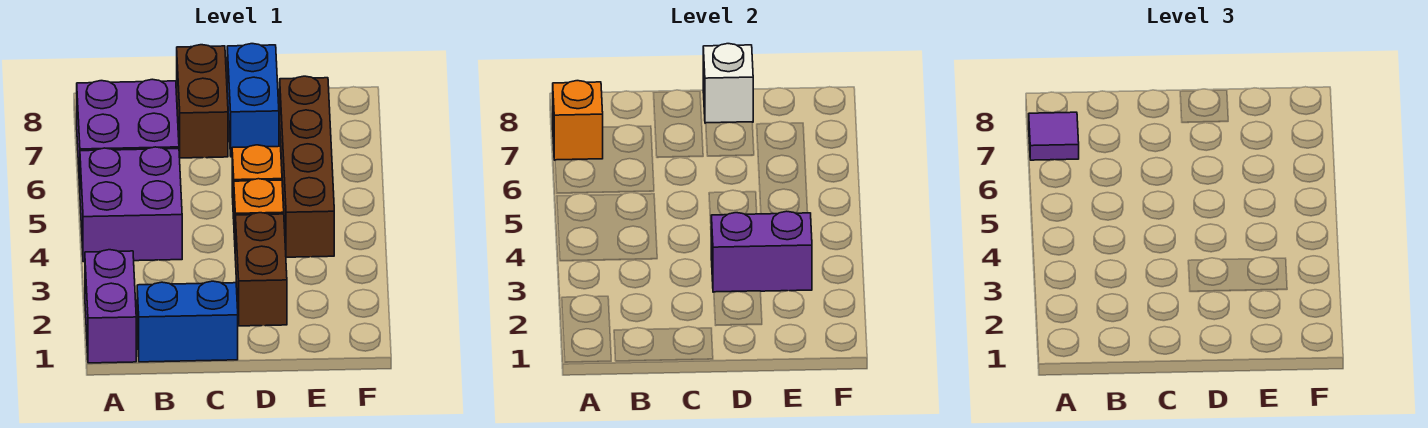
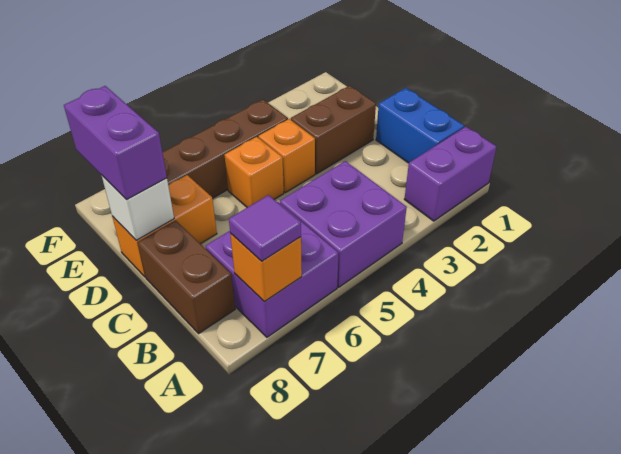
brown brick C7:C8 level 1 -> brown brick B8:C8 level 1
purple brick D3:E3 level 2 -> purple brick D8:E8 level 3
blue brick D7:D8 level 1 -> orange brick D7:D8 level 1

